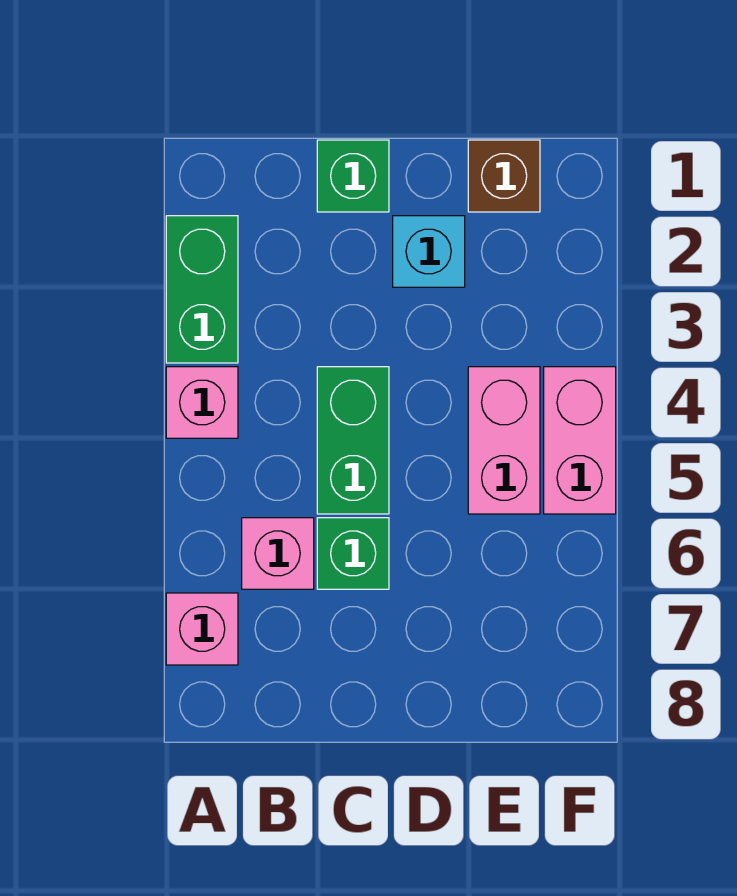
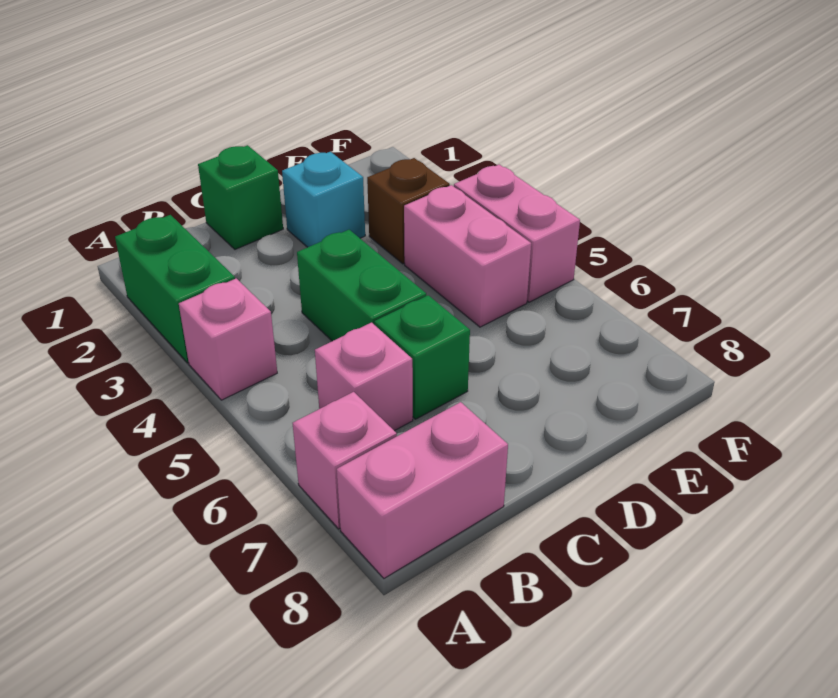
none -> pink brick A8:B8 level 1
brown brick E1 level 1 -> brown brick E3 level 1

